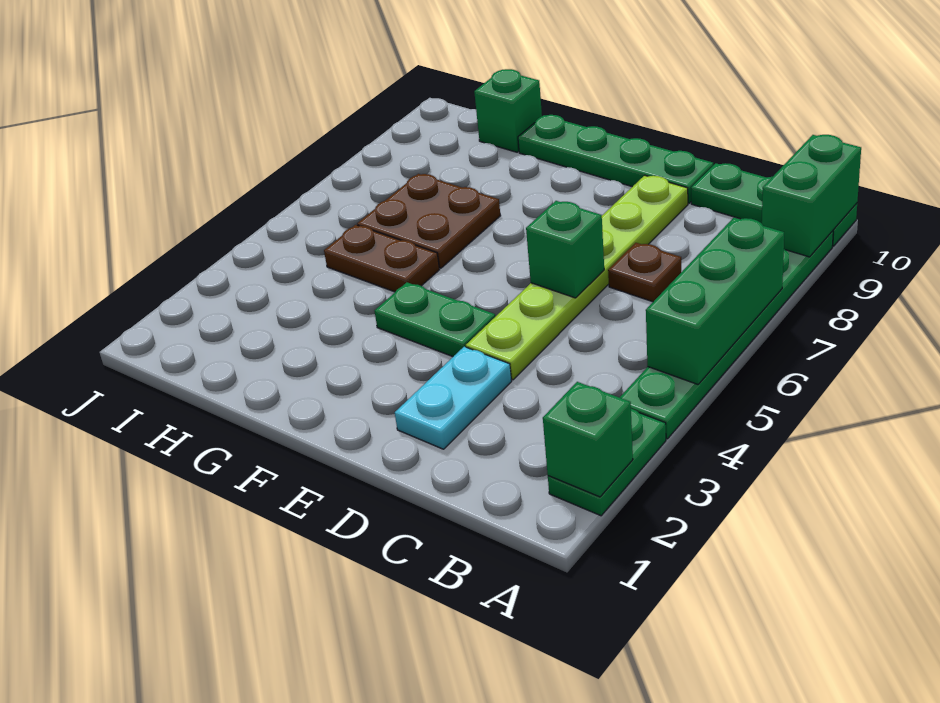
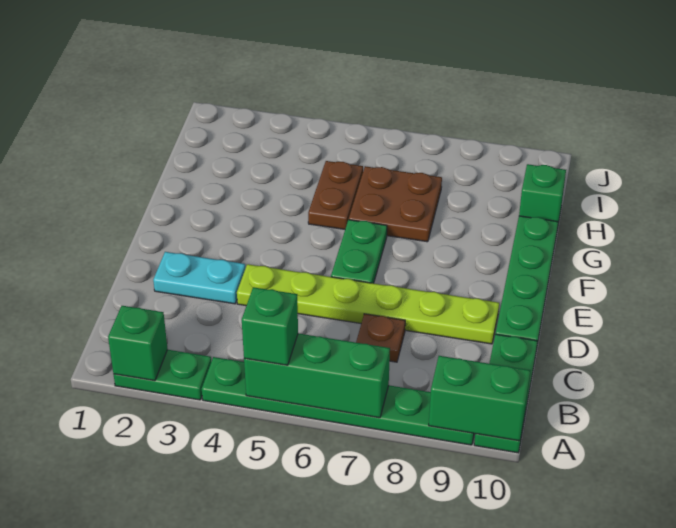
green brick D6 level 2 -> green brick A5 level 3
green plate E4:F4 level 1 -> green plate E6:F6 level 1

